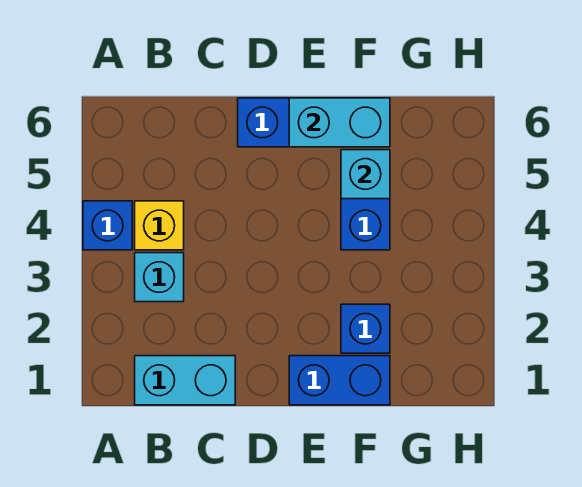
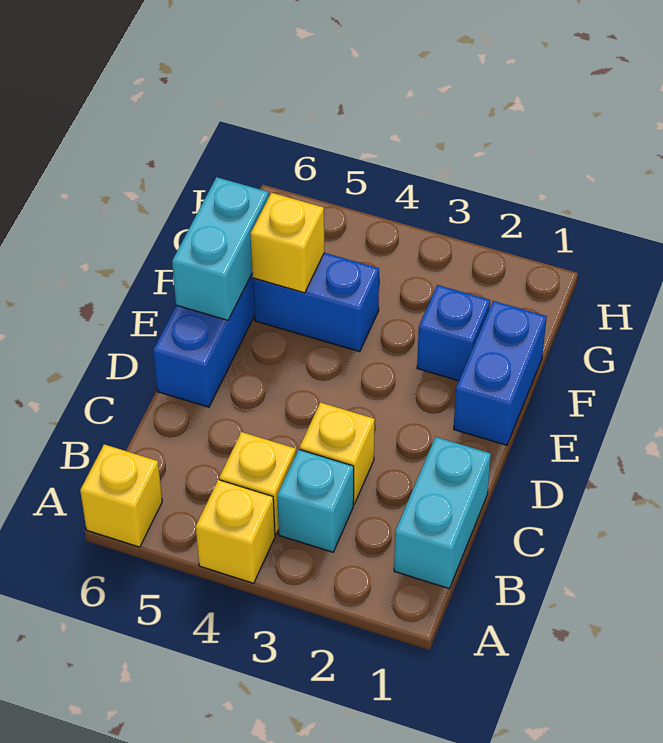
blue brick A4 level 1 -> yellow brick A4 level 1
none -> yellow brick A6 level 1
none -> yellow brick C3 level 1
cyan brick F5 level 2 -> yellow brick F5 level 2

